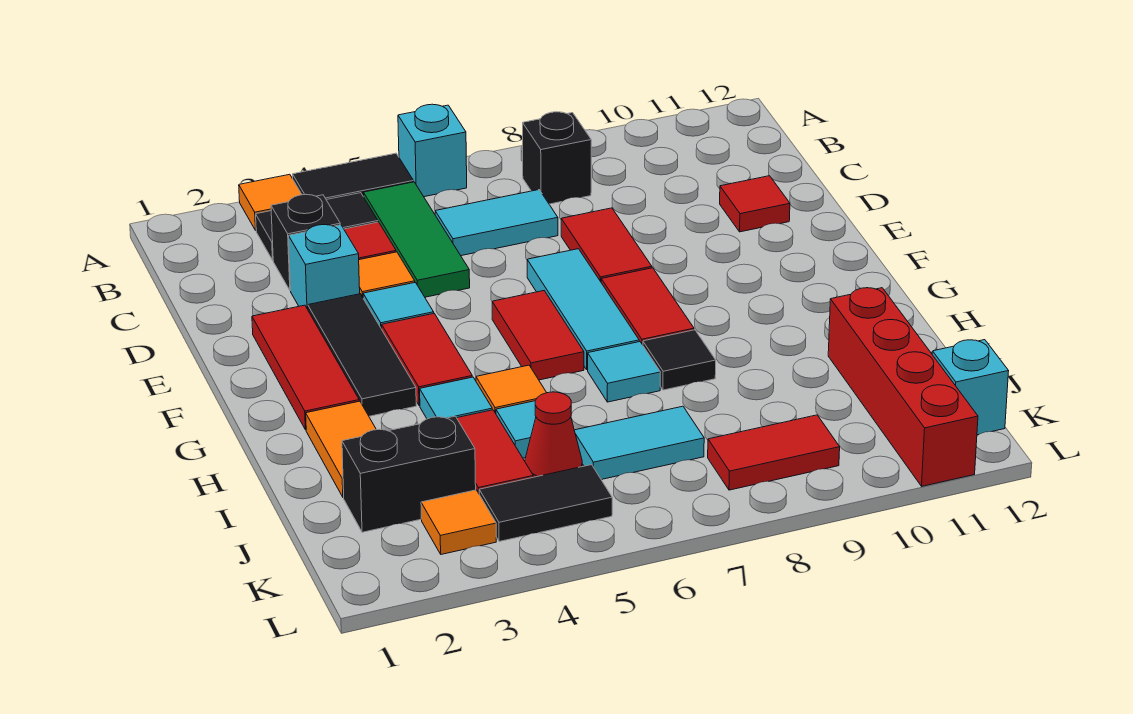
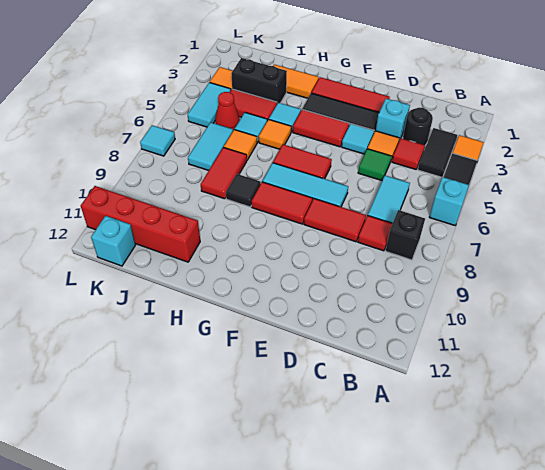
green tile B5:D5 level 1 -> green tile D5 level 1
black brick C3 level 1 -> black round brick C3 level 1
red tile D11 level 1 -> red tile C8 level 1
cyan tile H7 level 1 -> cyan tile L7 level 1
none -> orange tile I6 level 1
black brick J2:J3 level 1 -> black brick I3:J3 level 1
black tile K4:K5 level 1 -> cyan tile K4:K5 level 1
red tile K8:K9 level 1 -> red tile I7:I8 level 1

